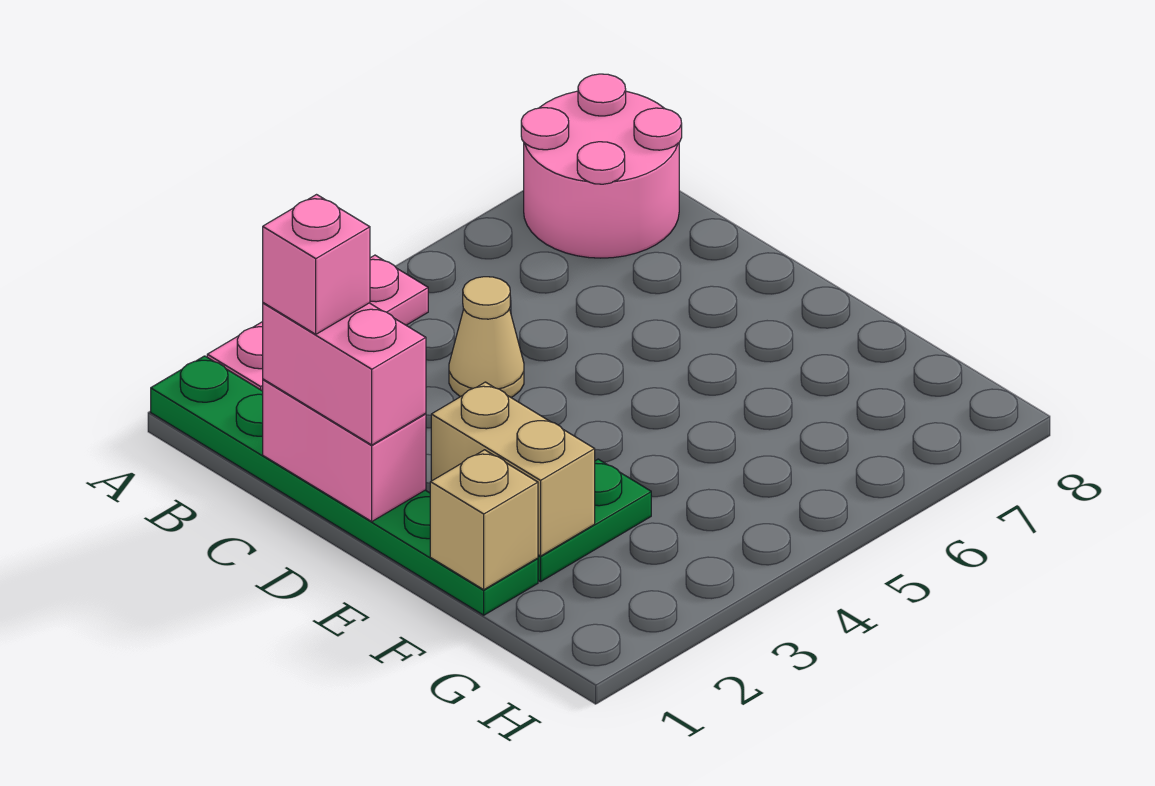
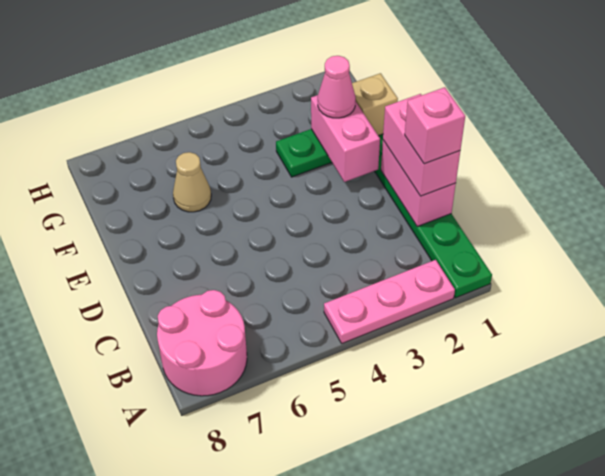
tan cone C4 level 1 -> tan cone F6 level 1
tan brick E2:F2 level 2 -> pink brick E2:F2 level 2
none -> pink cone F2 level 3

